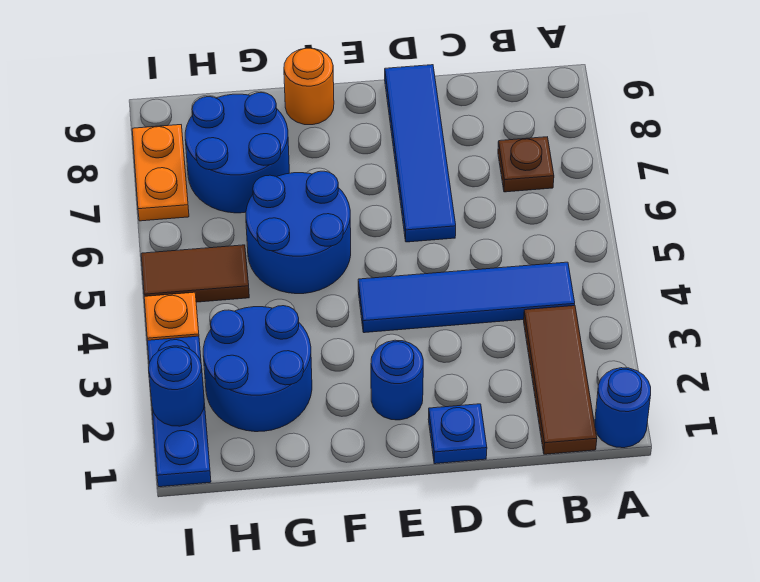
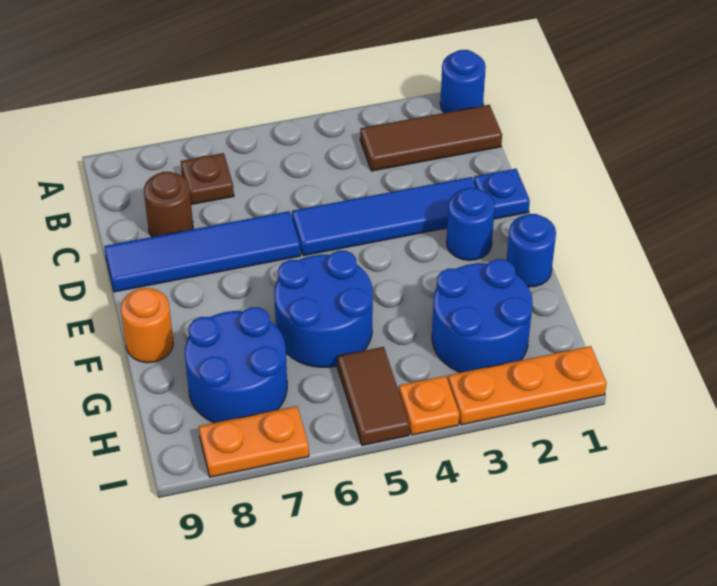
blue tile B4:E4 level 1 -> blue tile D2:D5 level 1
none -> brown round brick C8 level 1
blue plate I1:I3 level 1 -> orange plate I1:I3 level 1
blue round brick I2 level 2 -> blue round brick F1 level 1

